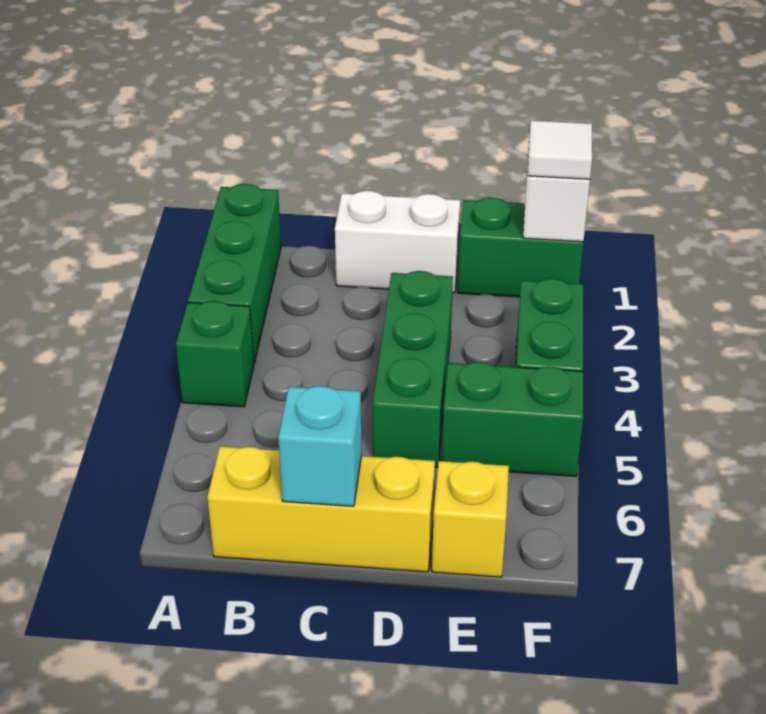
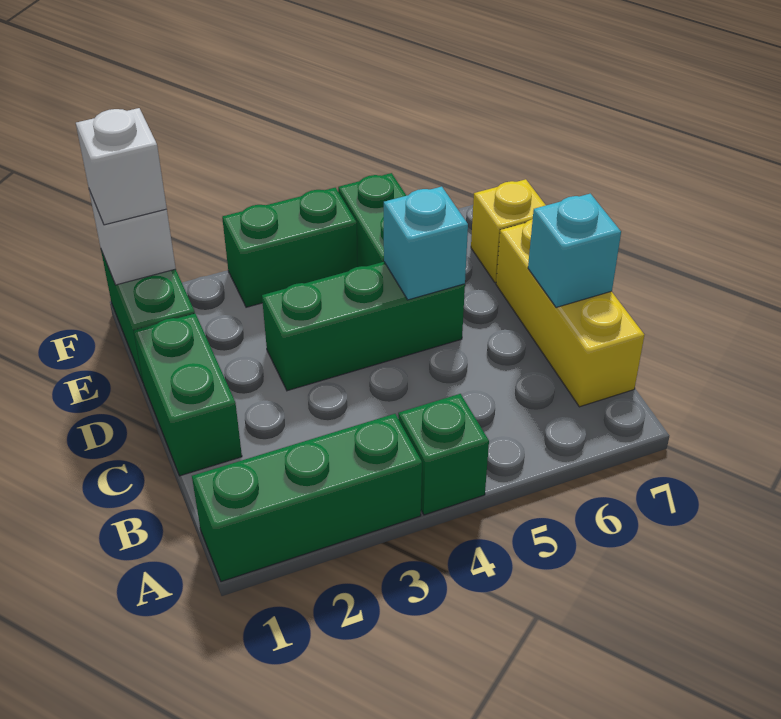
white brick C1:D1 level 1 -> green brick C1:D1 level 1
none -> cyan brick D5 level 2
white tile F1 level 3 -> white brick F1 level 3

